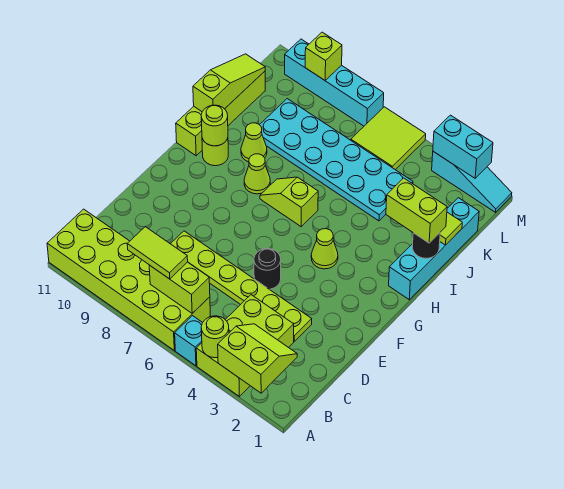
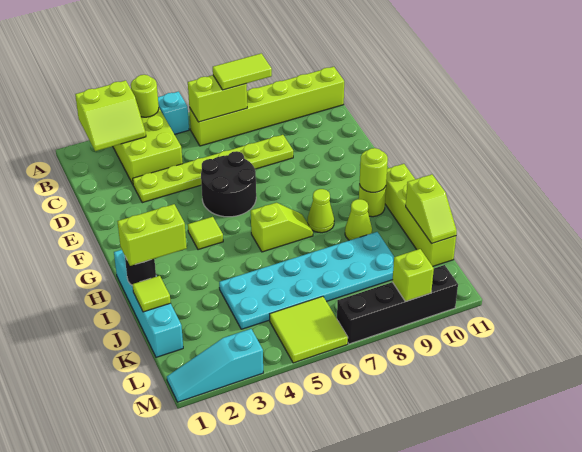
lime brick A6:B11 level 1 -> lime brick B6:B11 level 1
black round brick E5 level 1 -> black round brick E5:F6 level 1
lime cone G4 level 1 -> lime tile G4 level 1
lime slope I11:K11 level 2 top I -> lime slope J11:K11 level 2 top J
cyan brick M2:M3 level 2 -> none
cyan brick M7:M10 level 1 -> black brick M7:M10 level 1

